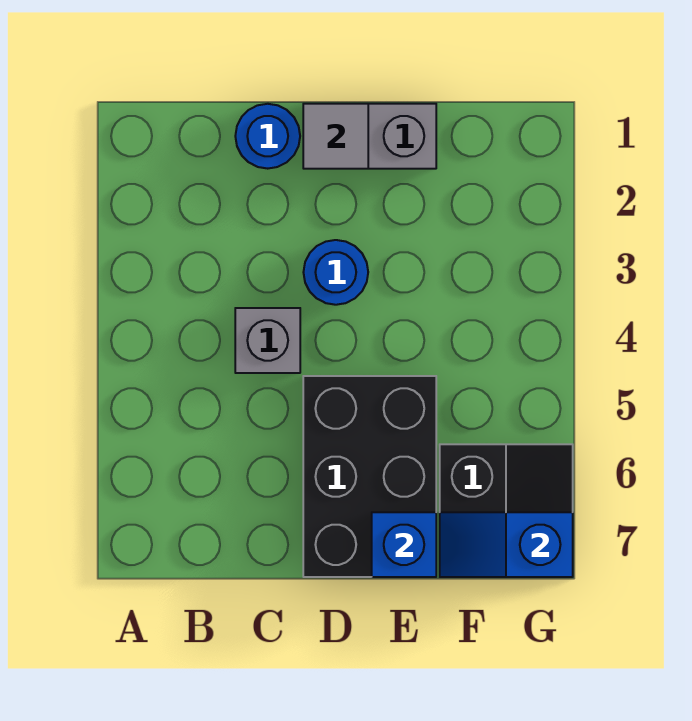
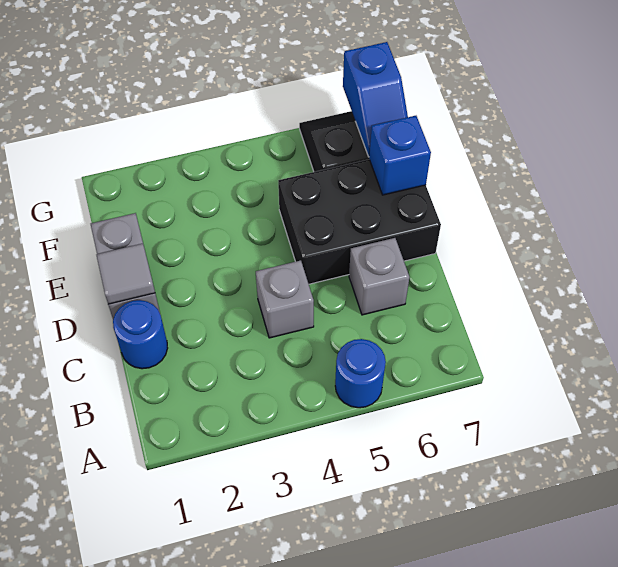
none -> grey brick C6 level 1
blue round brick D3 level 1 -> blue round brick A5 level 1

